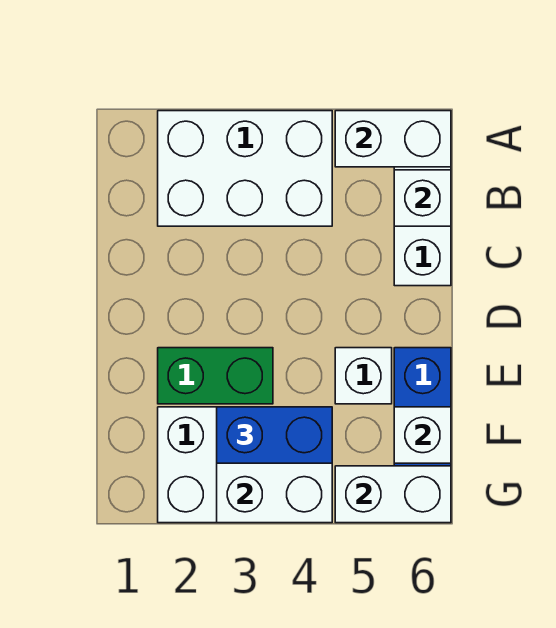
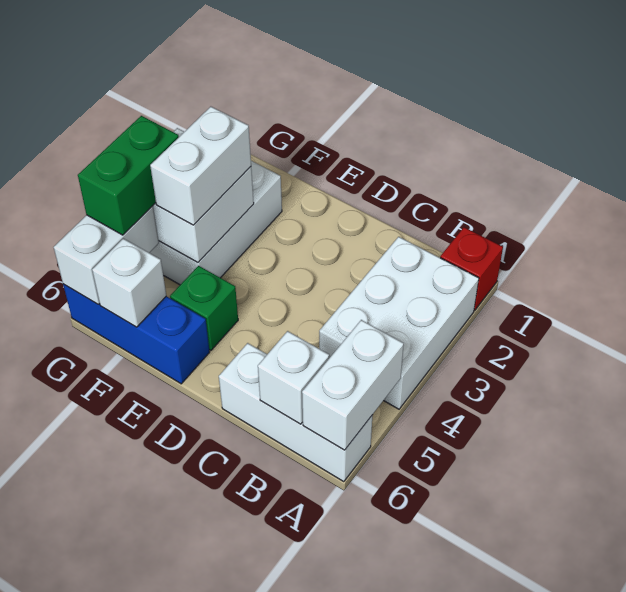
none -> red brick A1 level 1
green brick E2:E3 level 1 -> green brick G4:G5 level 3
white brick E5 level 1 -> green brick E5 level 1
blue brick F3:F4 level 3 -> white brick F3:F4 level 3

